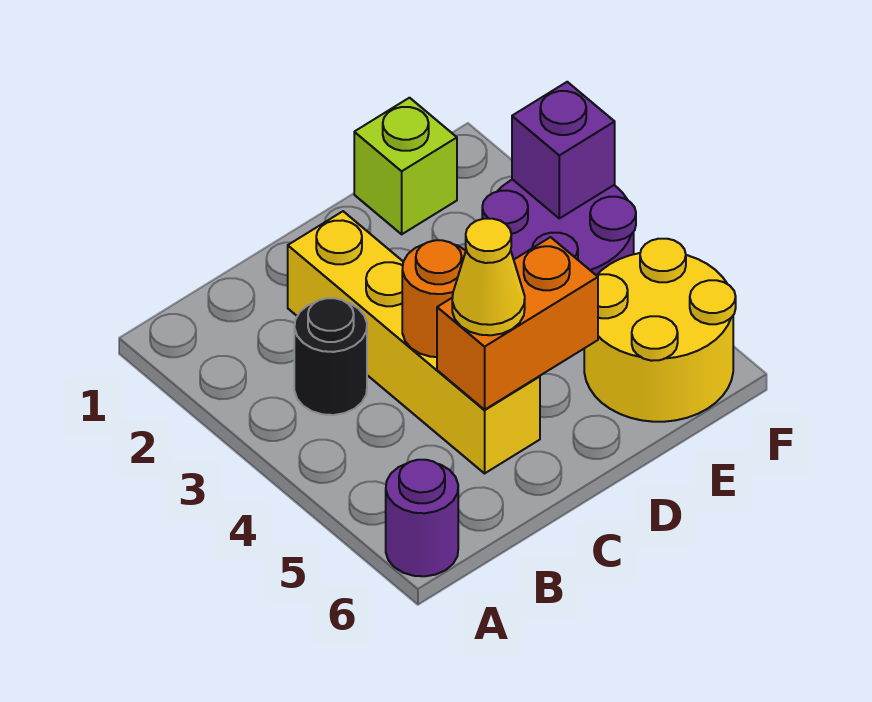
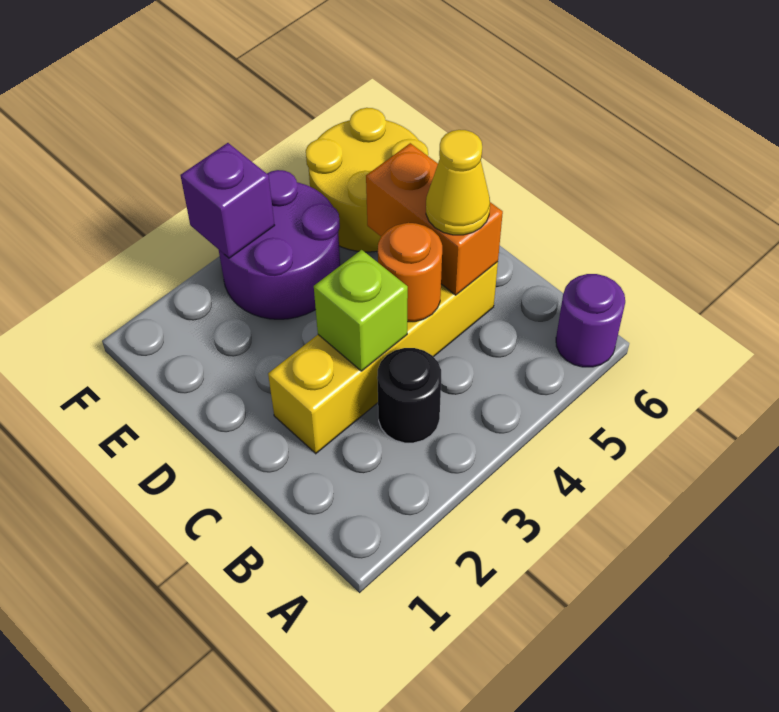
lime brick E1 level 1 -> lime brick C3 level 2

